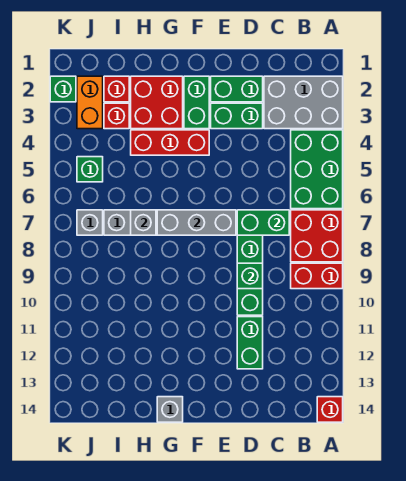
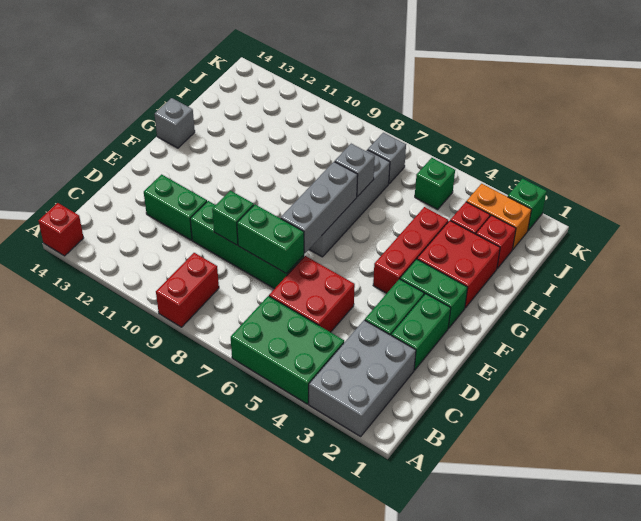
red brick A7:B8 level 1 -> red brick C5:D6 level 1
green brick C7:D7 level 2 -> green brick D7:D8 level 2

